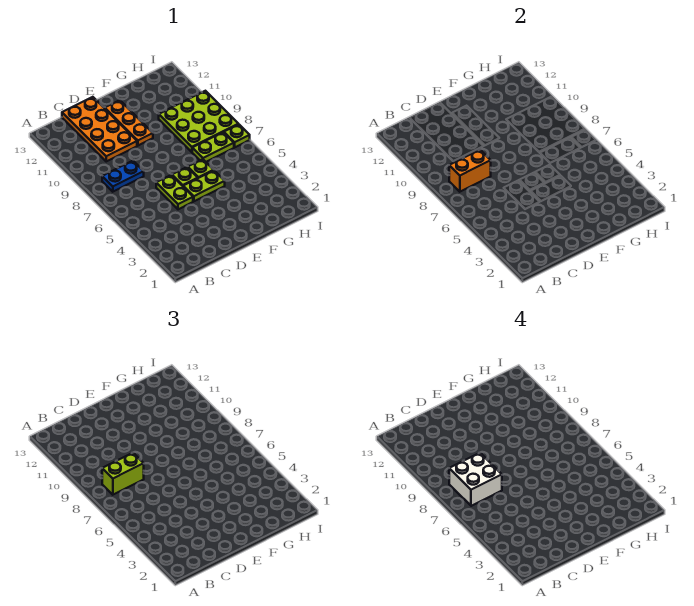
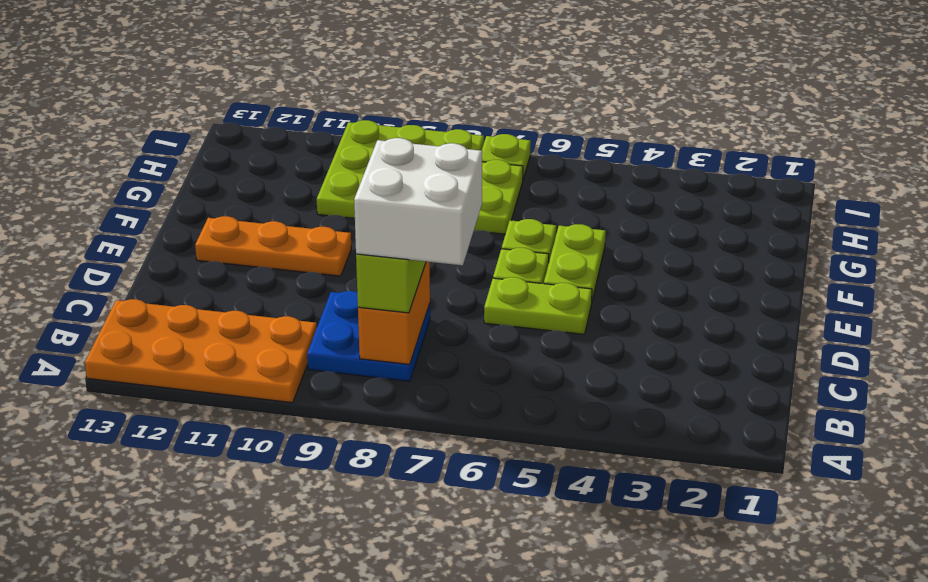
blue plate B8:C8 level 1 -> blue plate B8:C9 level 1
orange plate C10:D13 level 1 -> orange plate A10:B13 level 1

